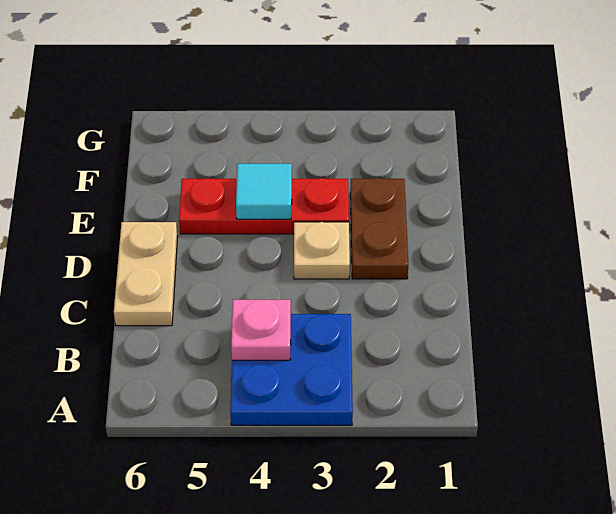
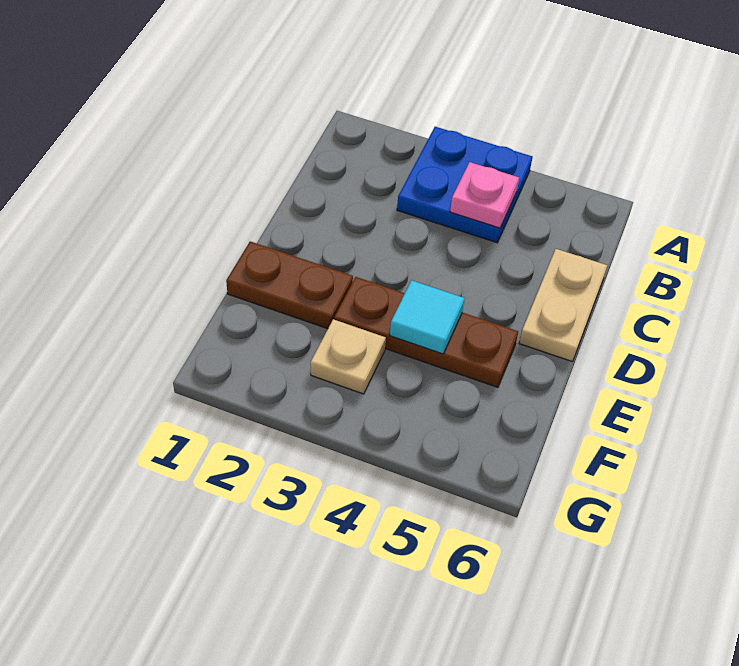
brown plate D2:E2 level 1 -> brown plate E1:E2 level 1
tan plate D3 level 1 -> tan plate F3 level 1
red plate E3:E5 level 1 -> brown plate E3:E5 level 1

